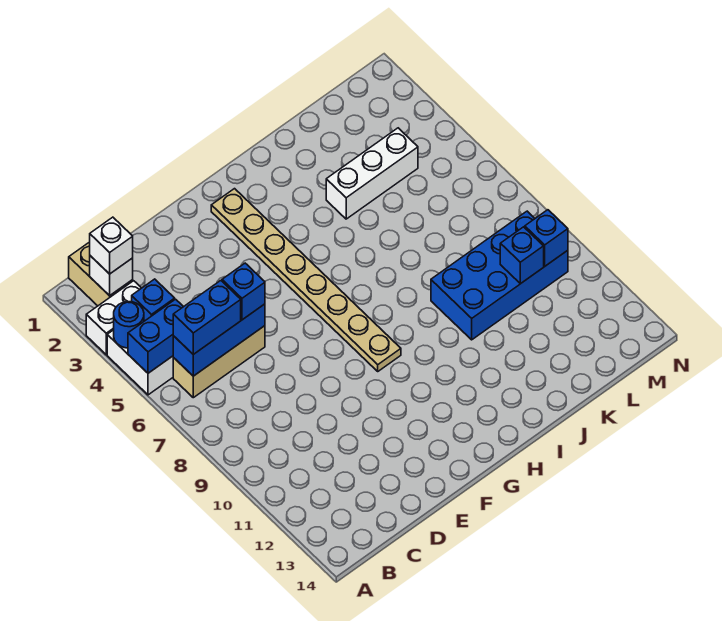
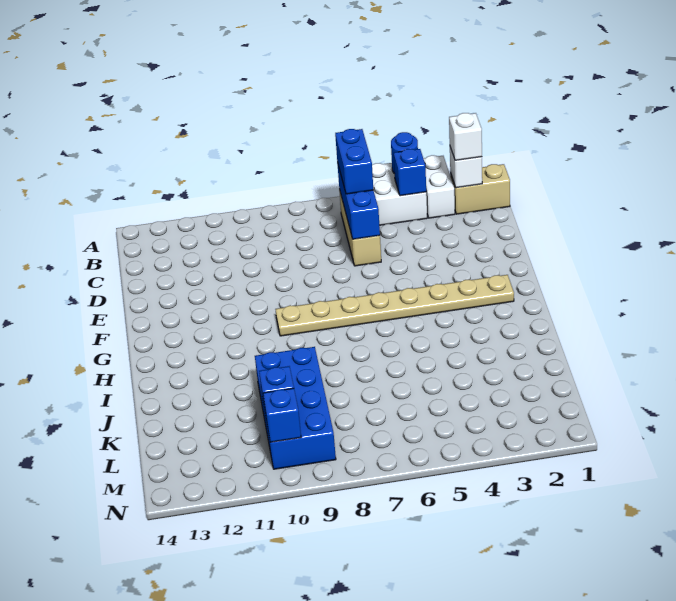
blue brick A5:B5 level 2 -> none
blue brick D6 level 3 -> none
white brick J4:L4 level 1 -> none

